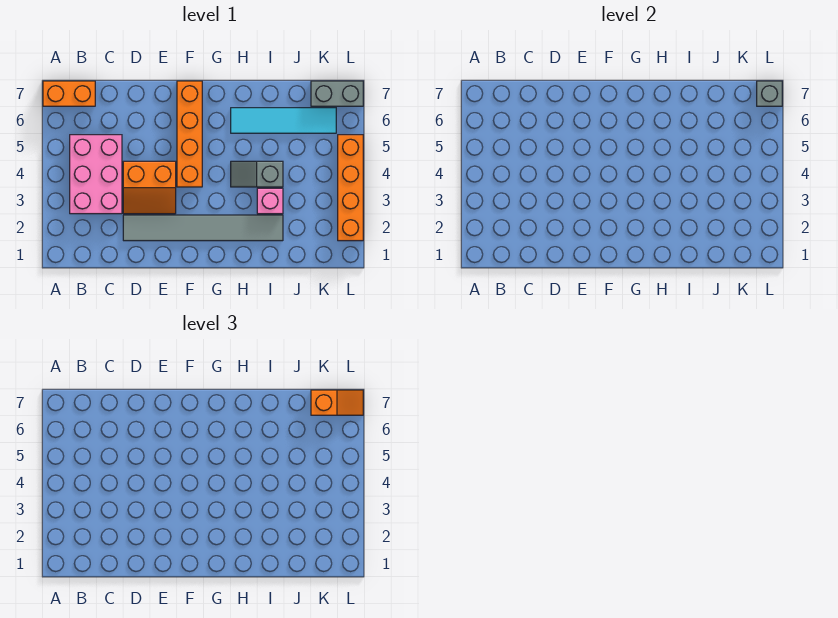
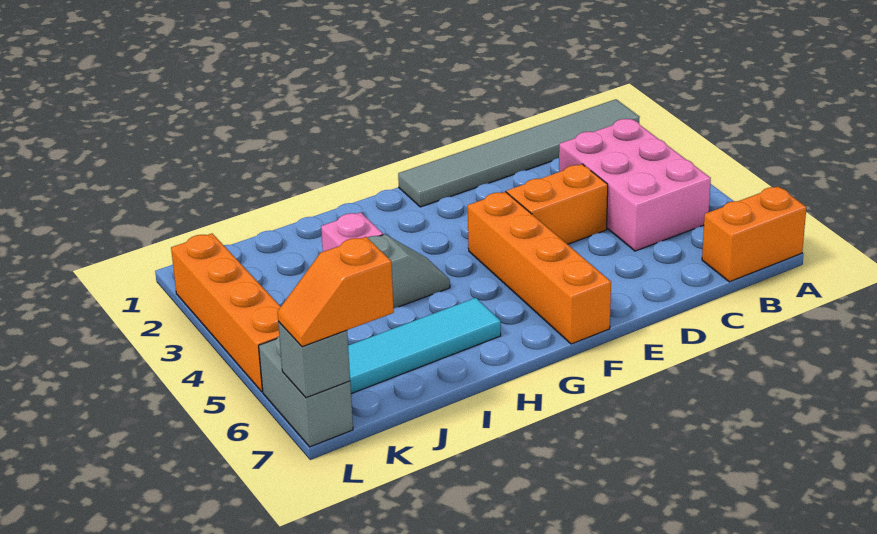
grey tile D2:I2 level 1 -> grey tile A1:F1 level 1
grey brick K7:L7 level 1 -> grey brick L6:L7 level 1

